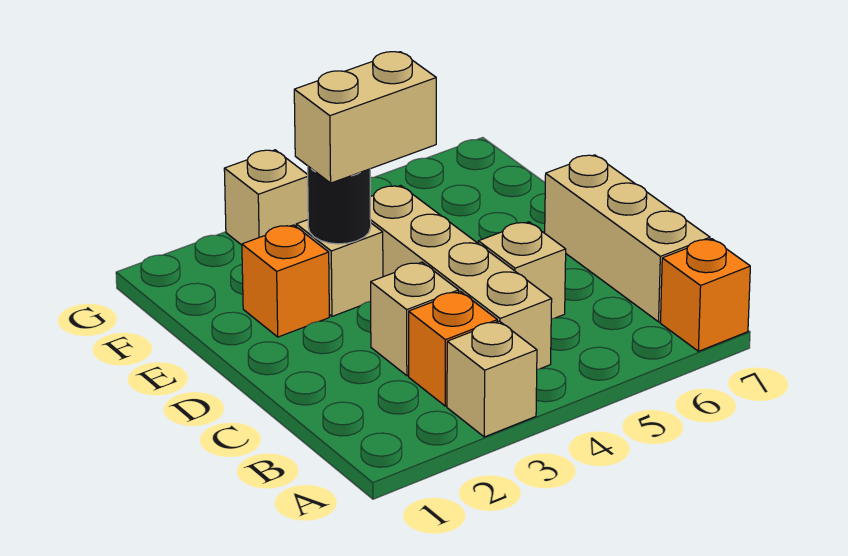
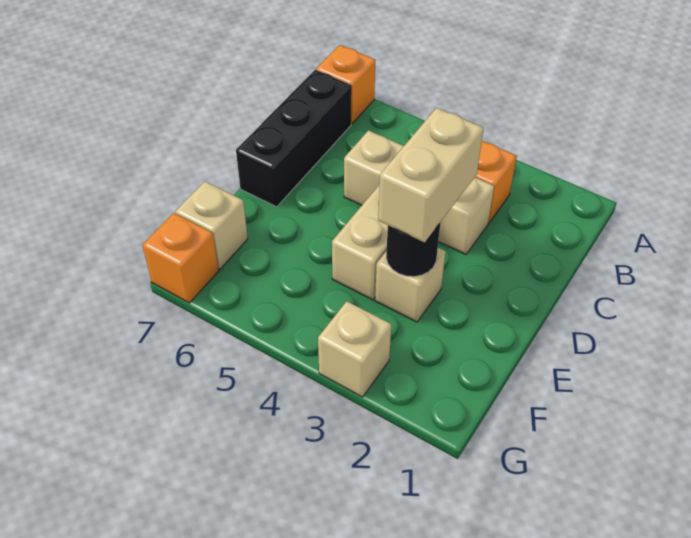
tan brick A3 level 1 -> tan brick F7 level 1
tan brick B7:D7 level 1 -> black brick B7:D7 level 1
orange brick E2 level 1 -> orange brick G7 level 1
tan brick E3:E4 level 3 -> tan brick D3:E3 level 3

